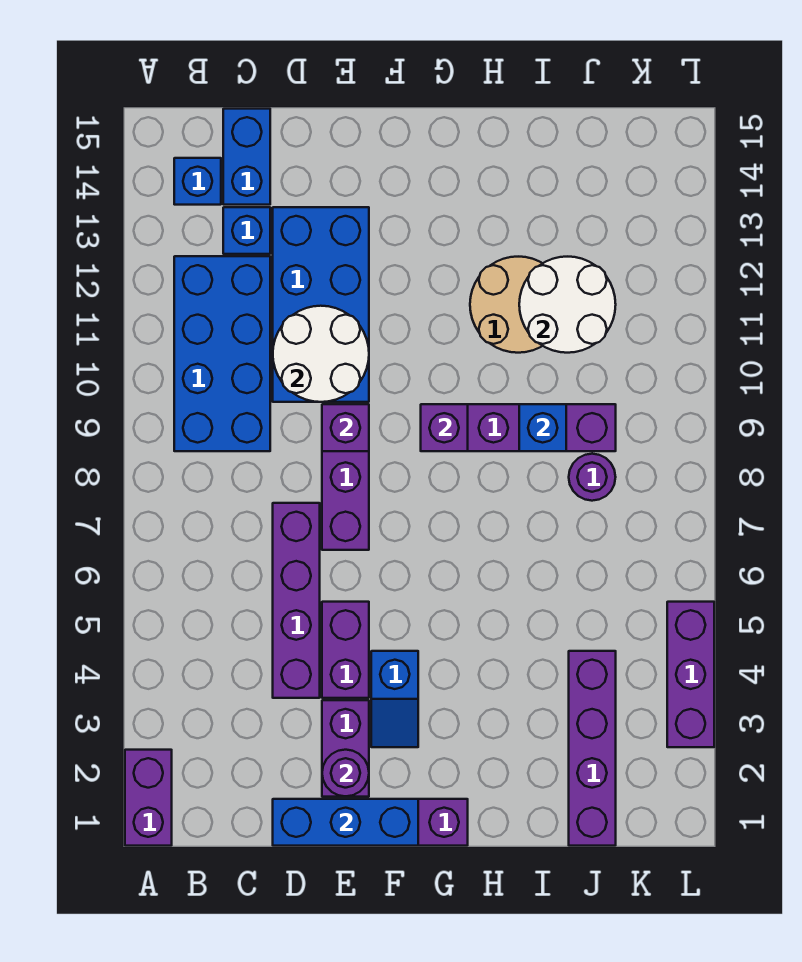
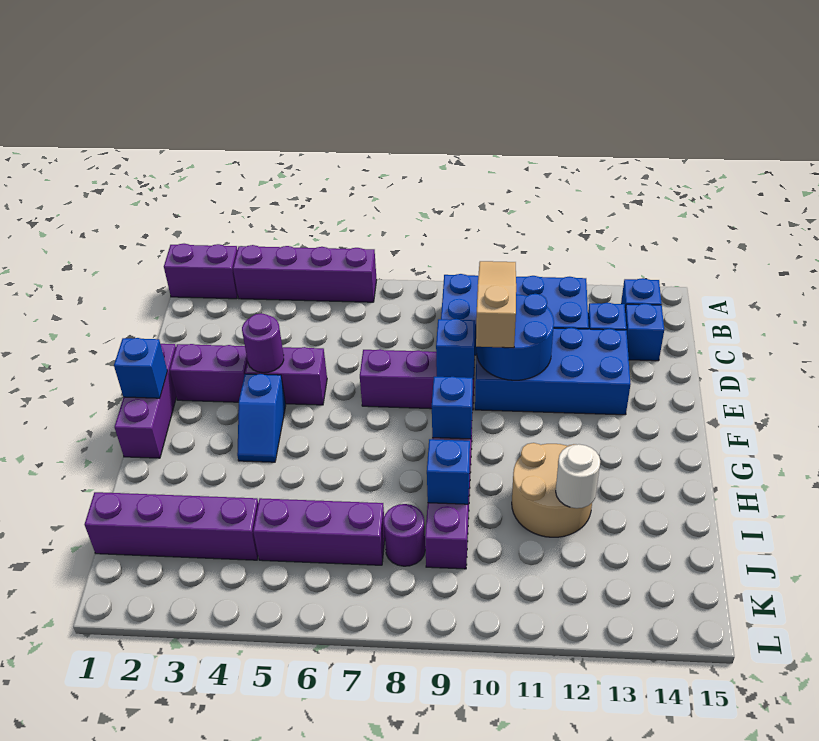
none -> tan slope C10:E10 level 3 top E
blue brick C14:C15 level 1 -> blue brick C14 level 1
blue brick D1:F1 level 2 -> blue brick F1 level 2
purple brick D4:D7 level 1 -> purple brick A3:A6 level 1
white round brick D10:E11 level 2 -> blue round brick D10:E11 level 2
purple round brick E2 level 2 -> purple round brick E4 level 2
purple brick E9 level 2 -> blue brick E9 level 2
blue slope F3:F4 level 1 top 4 -> blue slope F4:G4 level 1 top F
purple brick G9 level 2 -> blue brick G9 level 2
white round brick I11:J12 level 2 -> white round brick I12 level 2
purple brick L3:L5 level 1 -> purple brick J5:J7 level 1

